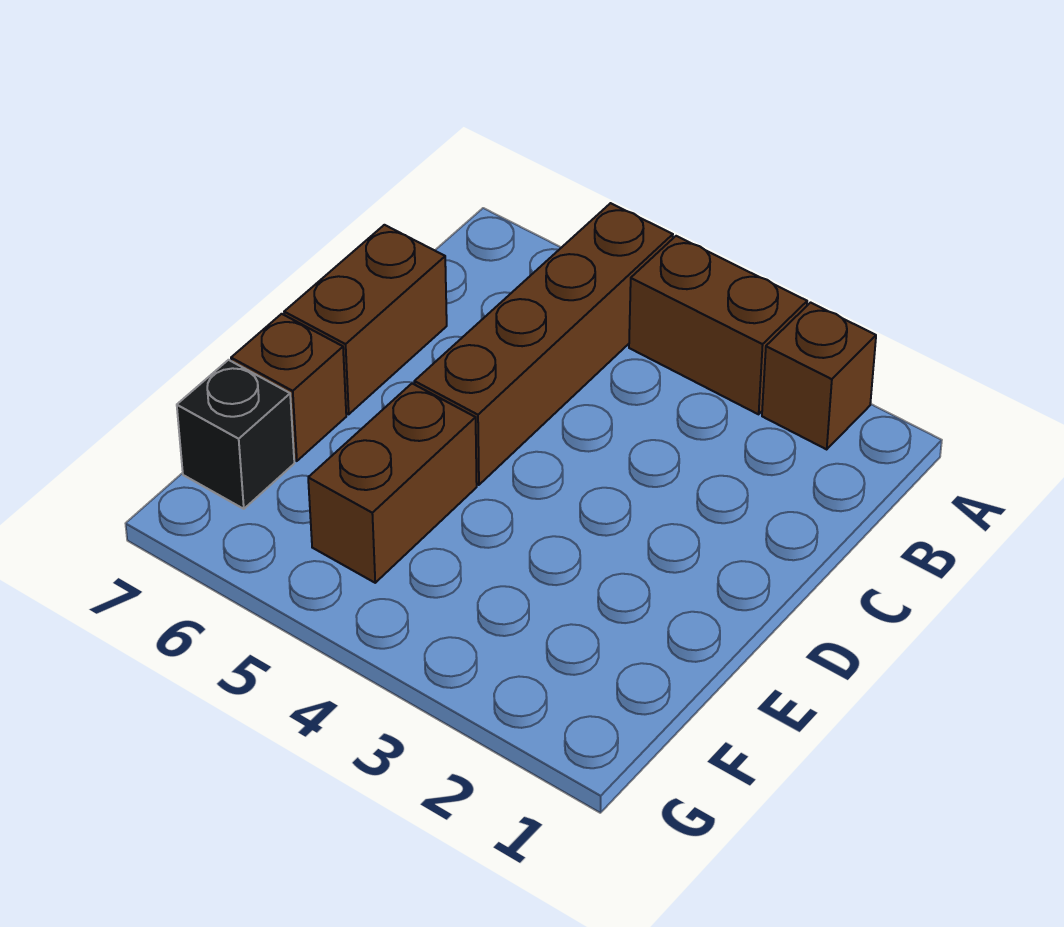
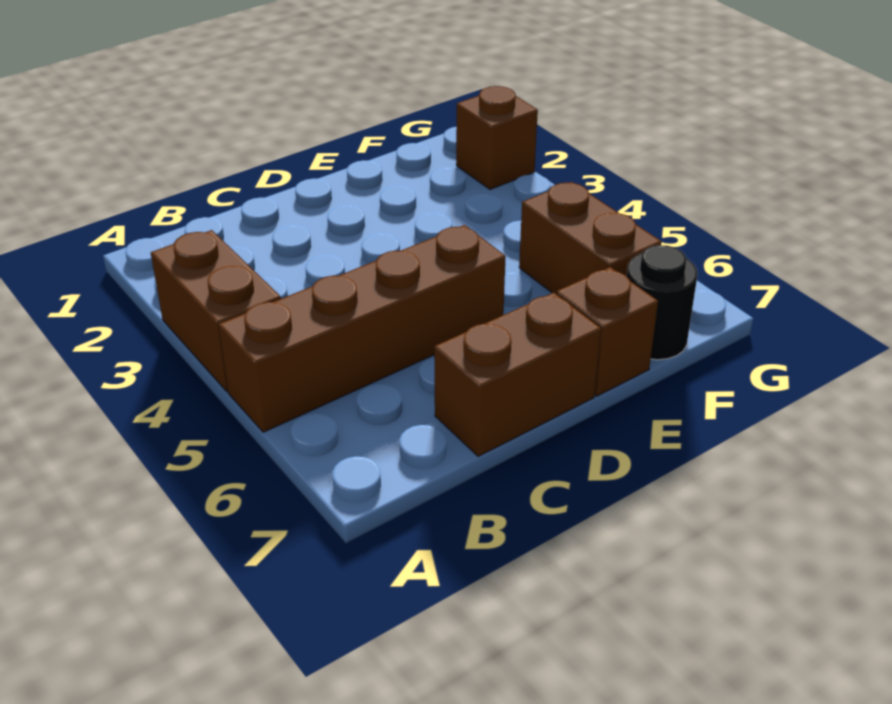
brown brick A2 level 1 -> brown brick G2 level 1
brown brick E5:F5 level 1 -> brown brick F5:F6 level 1
black brick F7 level 1 -> black round brick F7 level 1

